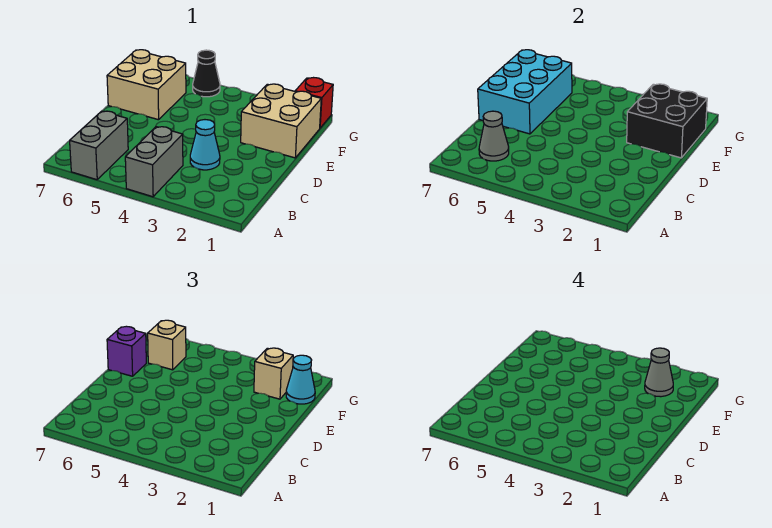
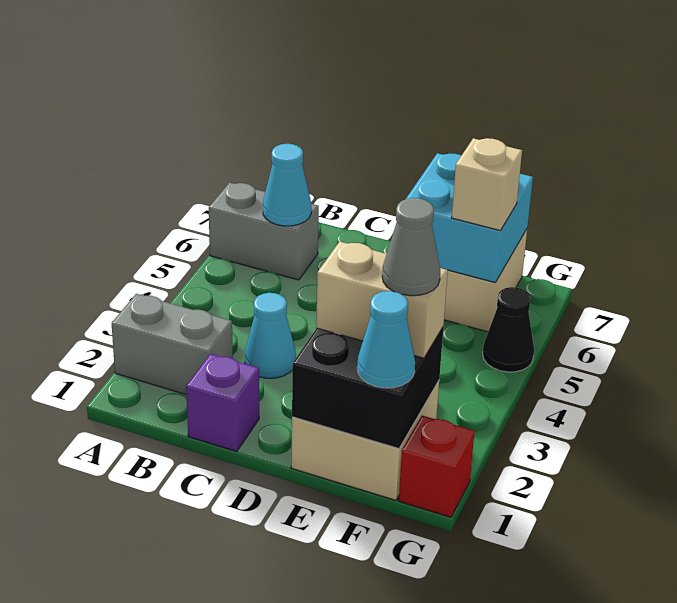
grey brick A4:B4 level 1 -> grey brick A2:B2 level 1
grey cone B6 level 2 -> cyan cone B6 level 2
cyan brick D6:F7 level 2 -> cyan brick E6:F7 level 2
purple brick E7 level 3 -> purple brick C1 level 1
tan brick F2 level 3 -> tan brick E2:F2 level 3

